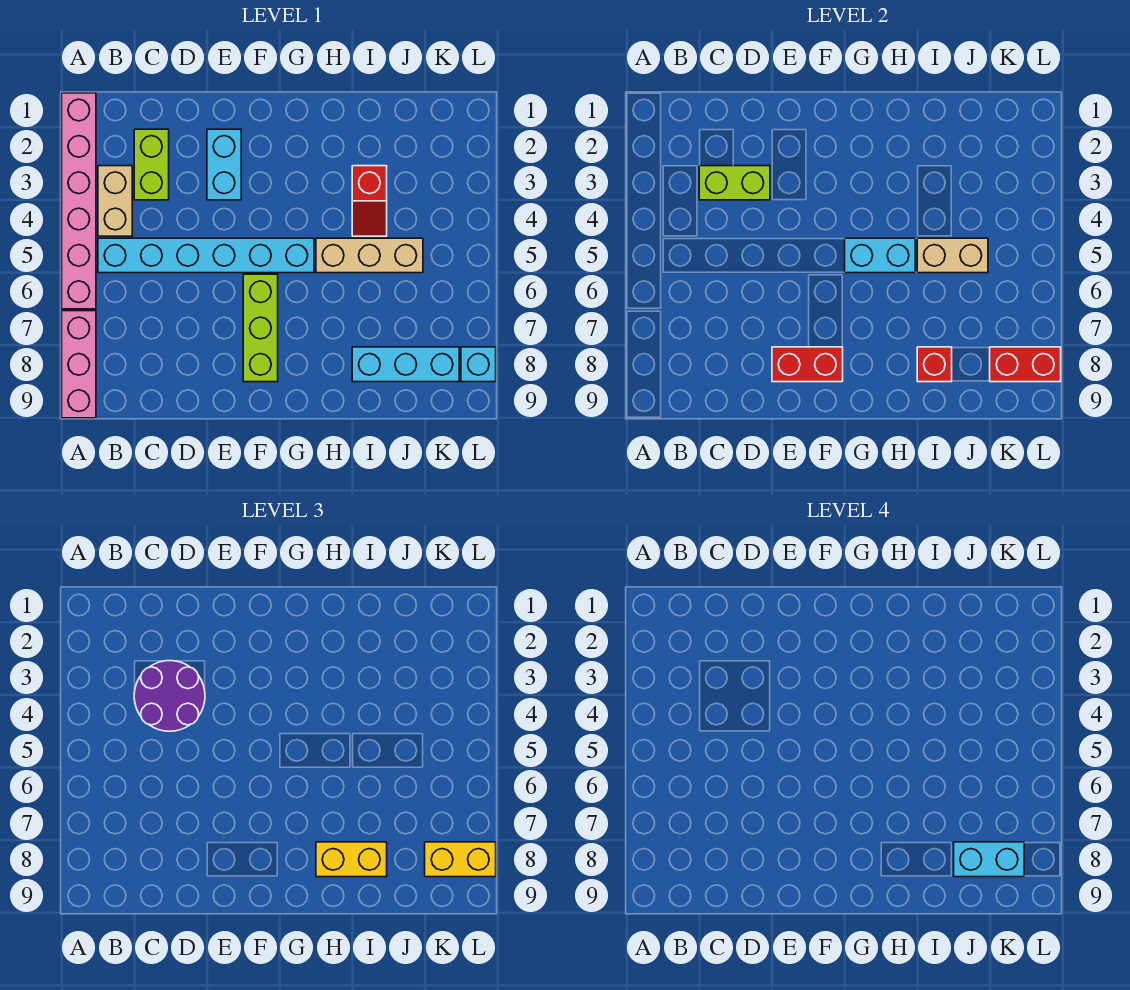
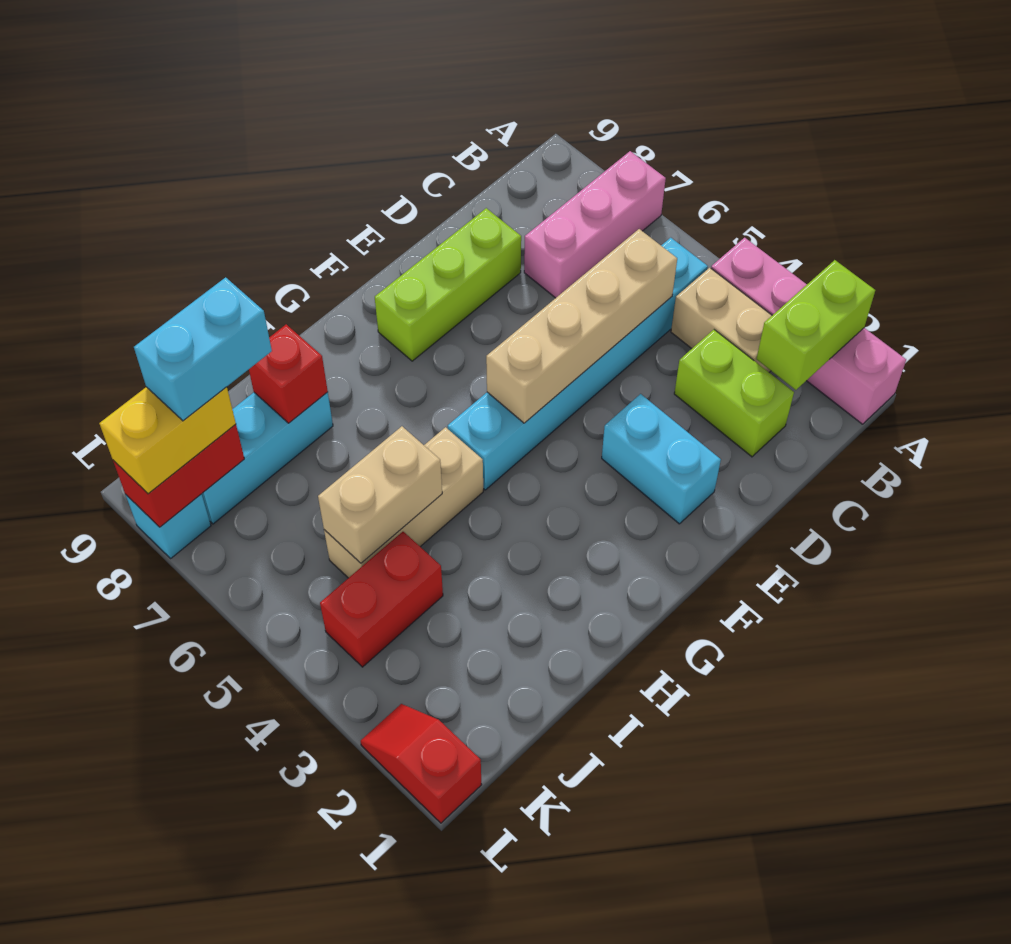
pink brick A1:A6 level 1 -> pink brick A1:A4 level 1
pink brick A7:A9 level 1 -> pink brick A7:C7 level 1
lime brick C3:D3 level 2 -> lime brick A2:B2 level 2
purple round brick C3:D4 level 3 -> none
none -> tan brick C5:F5 level 2
red brick E8:F8 level 2 -> red brick J4:K4 level 1
lime brick F6:F8 level 1 -> lime brick D8:F8 level 1
cyan brick G5:H5 level 2 -> none
yellow brick H8:I8 level 3 -> none
red slope I3:I4 level 1 top 3 -> red slope L1:L2 level 1 top 1

